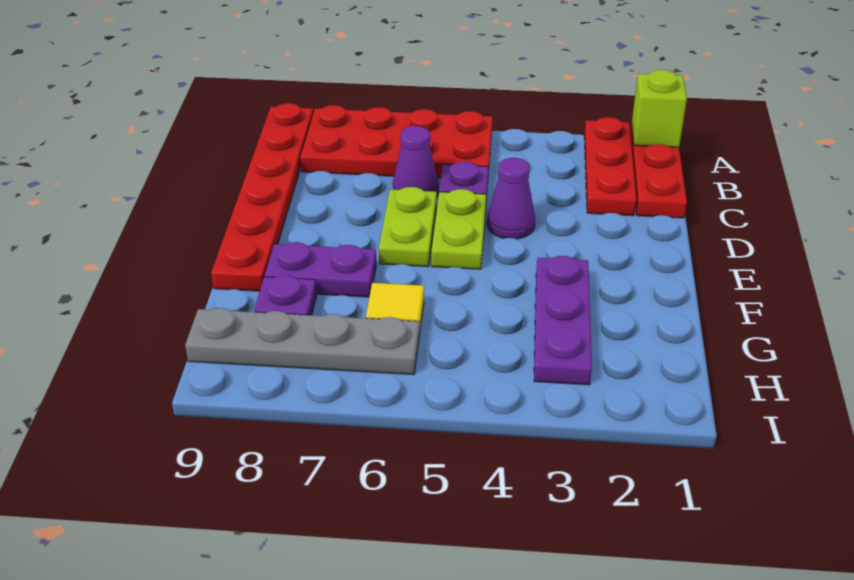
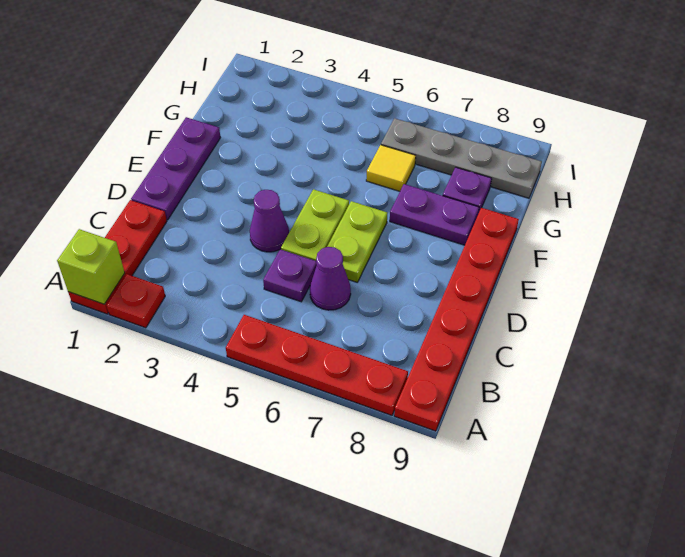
red plate A2:C2 level 1 -> red plate A2 level 1
red plate A5:B8 level 1 -> red plate A5:A8 level 1
purple plate F3:H3 level 1 -> purple plate D1:F1 level 1

